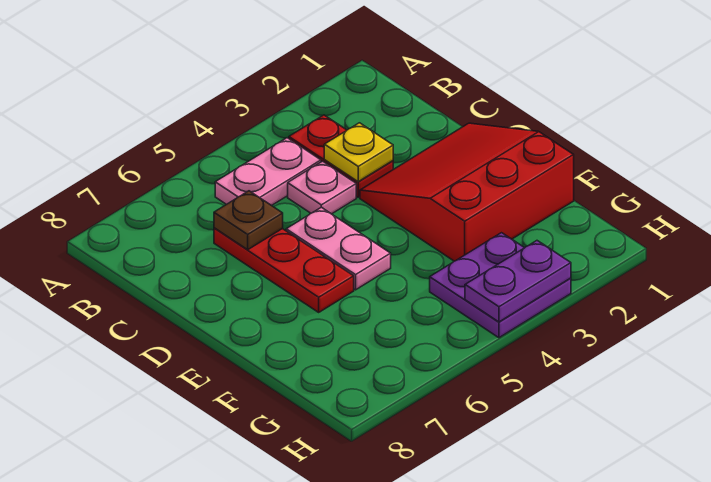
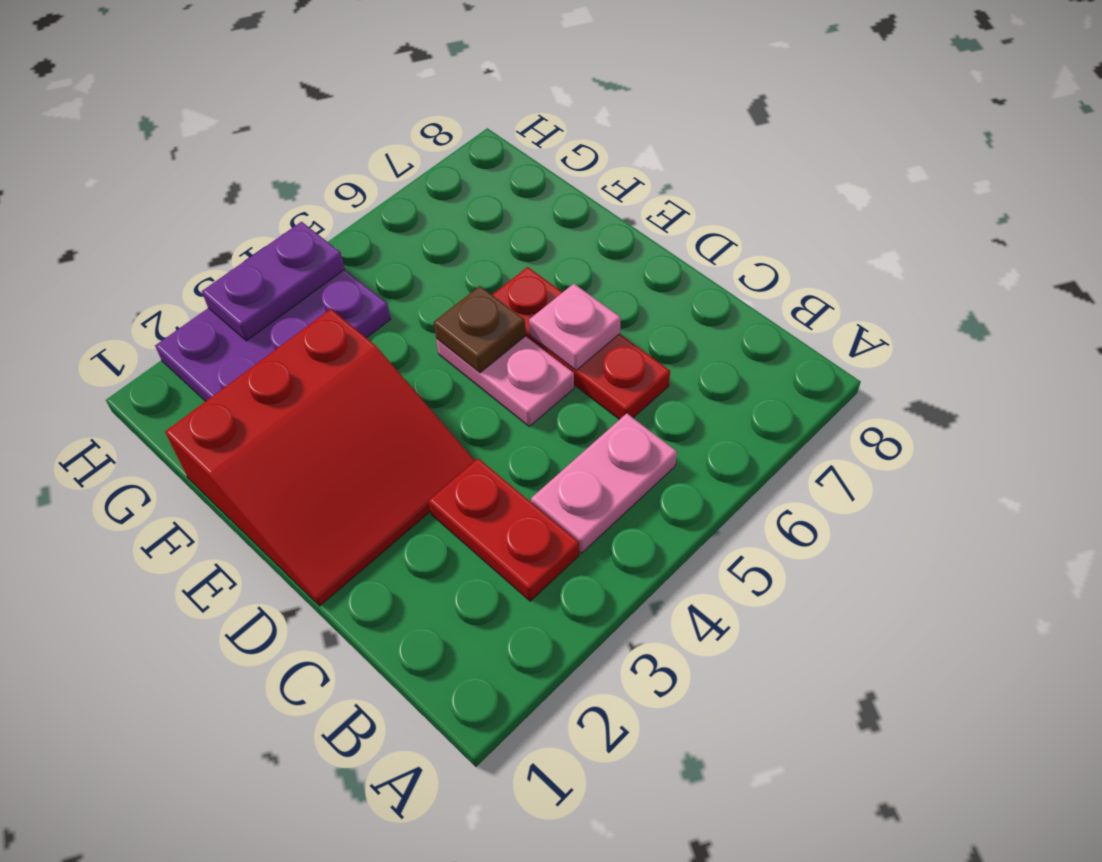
yellow plate C3 level 2 -> none
pink plate C4 level 1 -> pink plate D6 level 2
brown plate C6 level 2 -> brown plate E5 level 2
purple plate G3:H4 level 1 -> purple plate G2:H4 level 1

